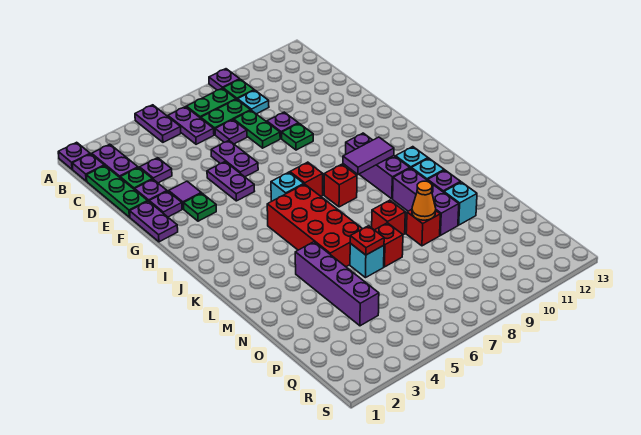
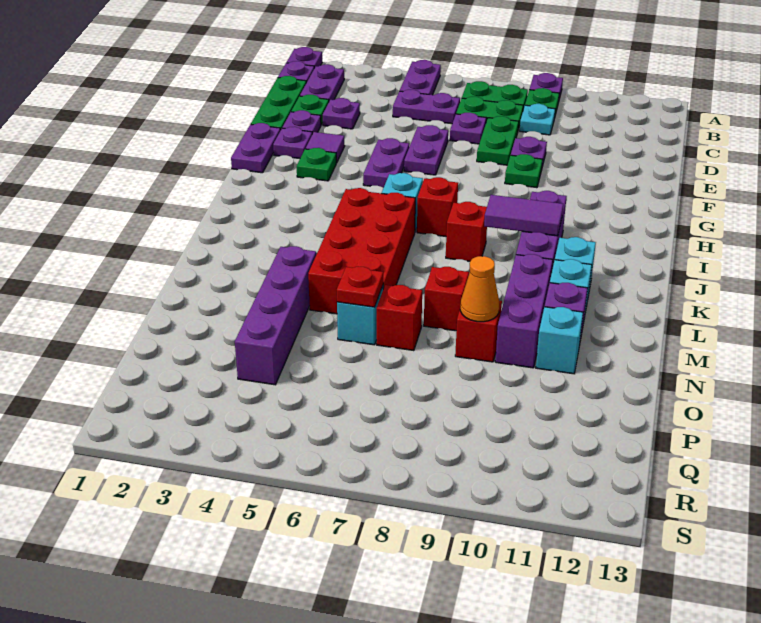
purple plate B6:C6 level 1 -> purple plate C5:C6 level 1

